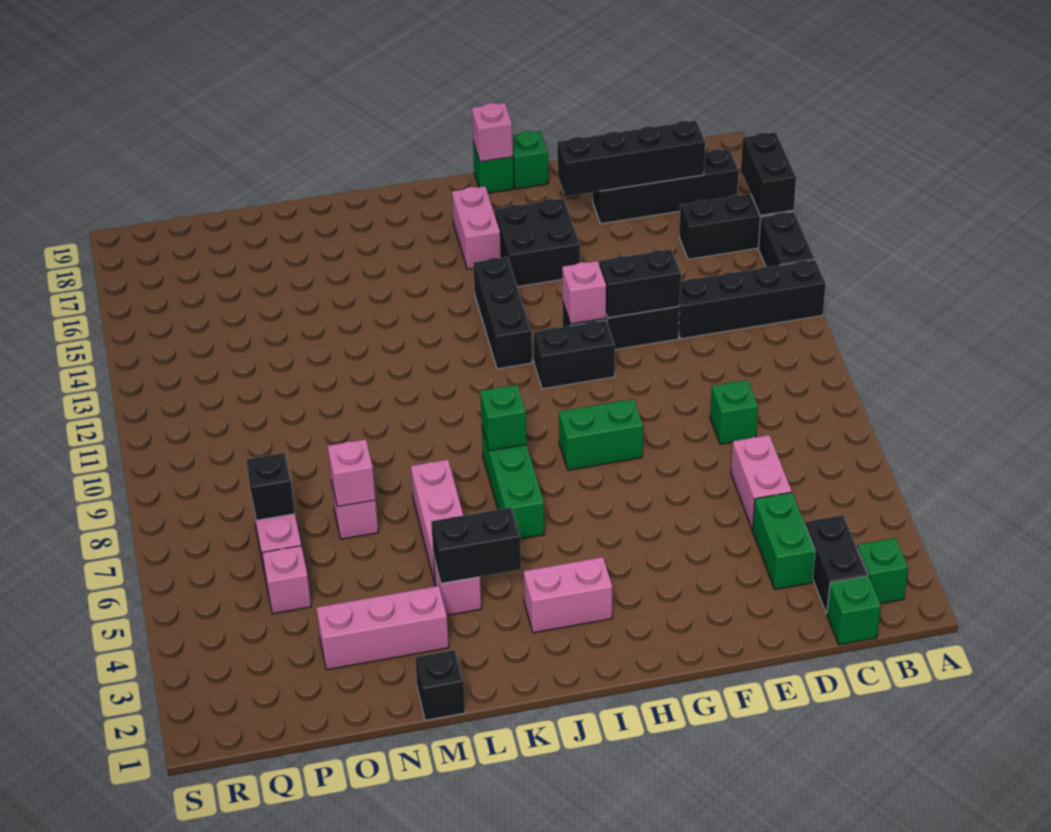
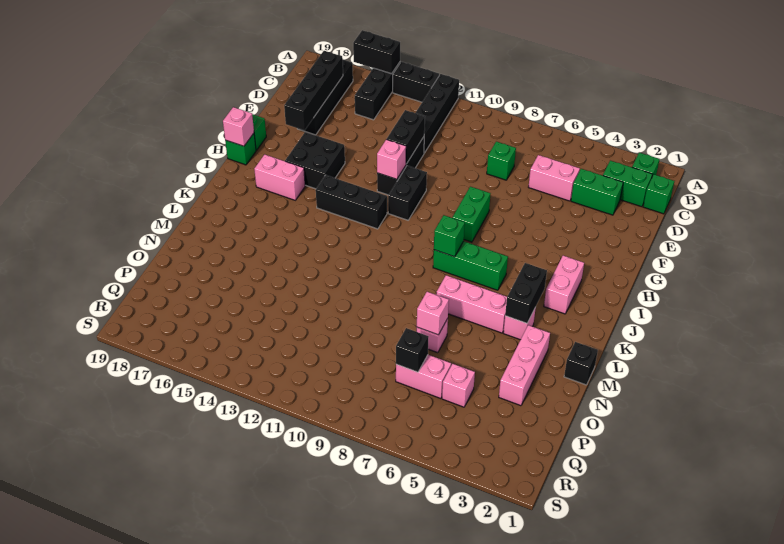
black brick C2:C3 level 1 -> green brick C2:C3 level 1

